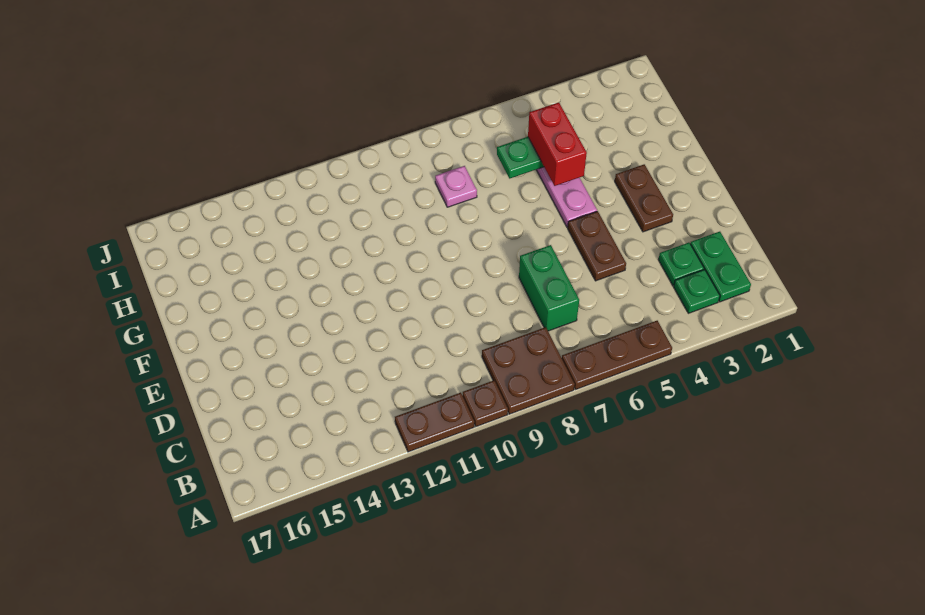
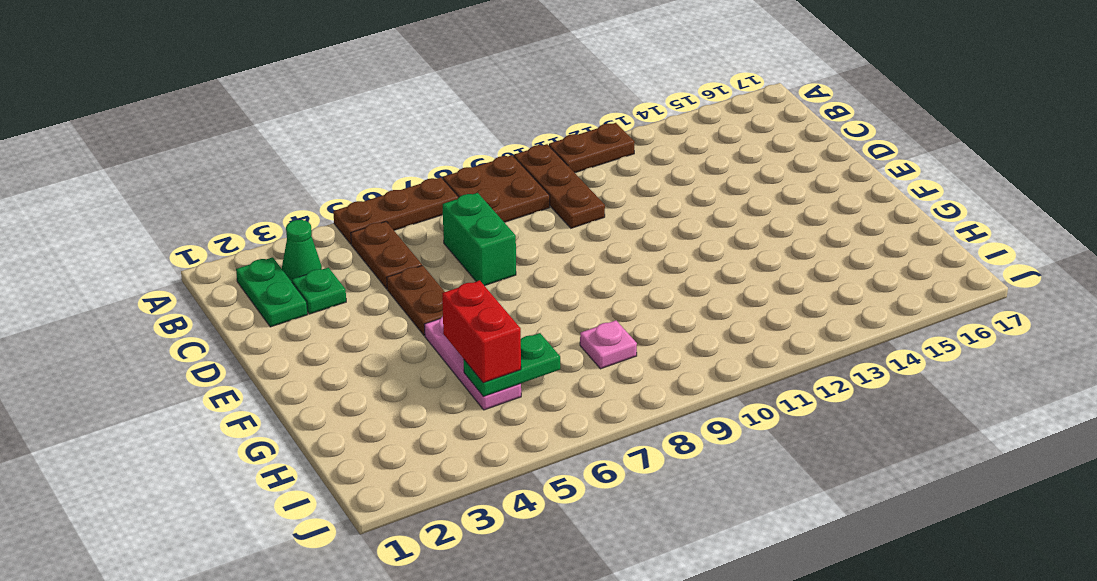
brown plate A10 level 1 -> brown plate A10:C10 level 1
green plate B3 level 1 -> green cone B3 level 1
brown plate E3:F3 level 1 -> brown plate B5:C5 level 1

